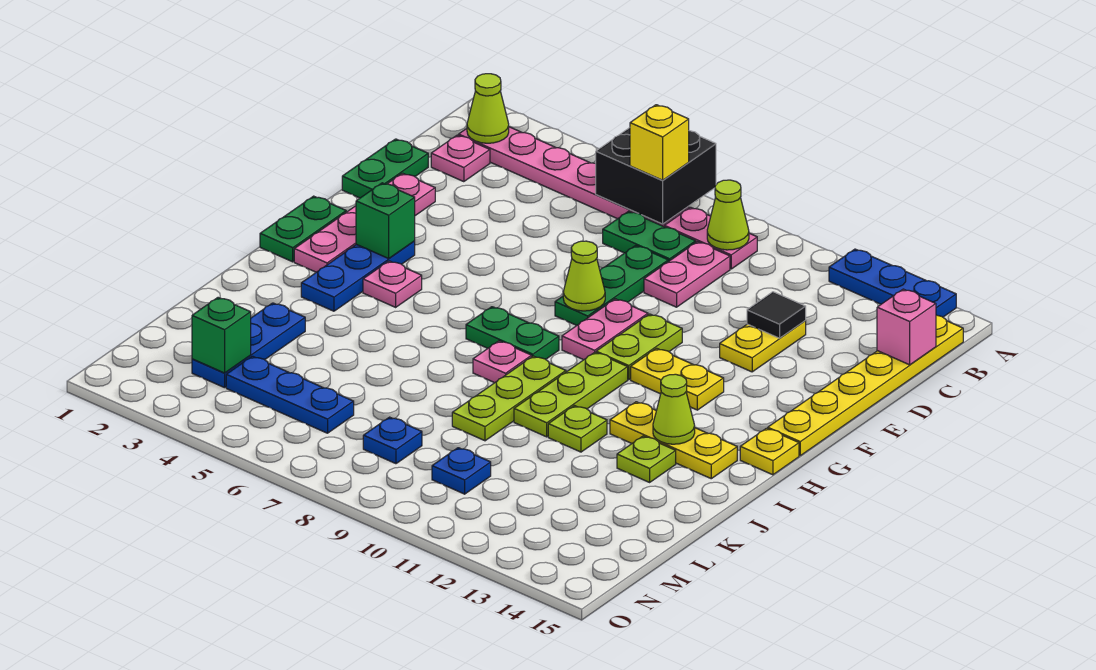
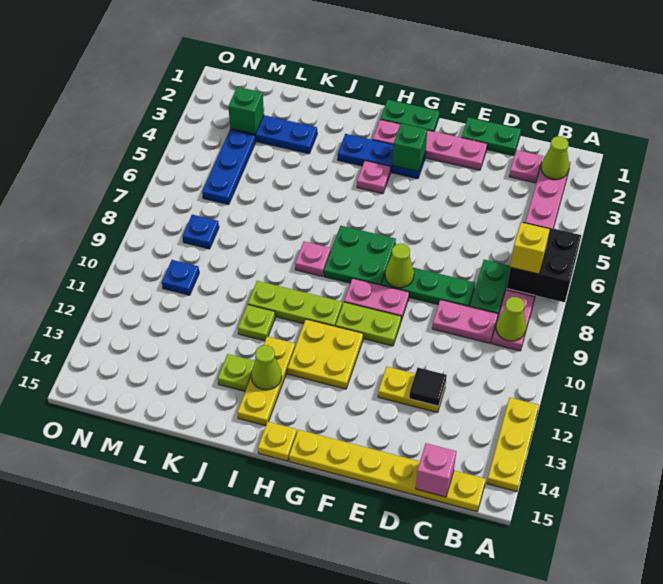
blue plate A12:A14 level 1 -> yellow plate A12:A14 level 1
yellow plate G11:G12 level 1 -> yellow plate G11:H12 level 1
green plate H7:H8 level 1 -> green plate G7:H8 level 1
lime plate I9:K9 level 1 -> none

